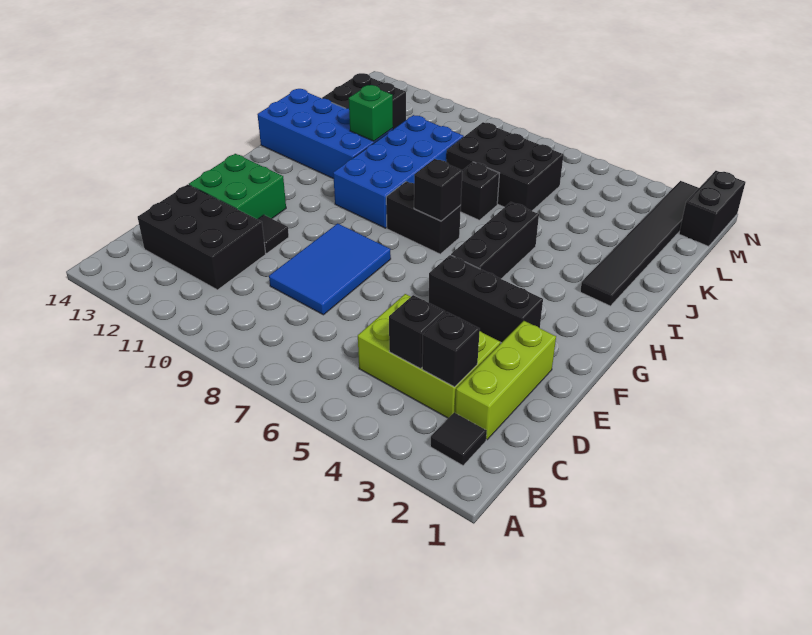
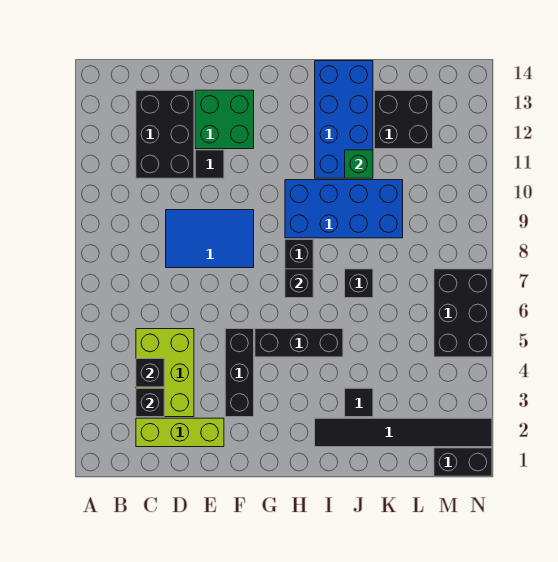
black tile B2 level 1 -> black tile J3 level 1
black brick K6:L8 level 1 -> black brick M5:N7 level 1

